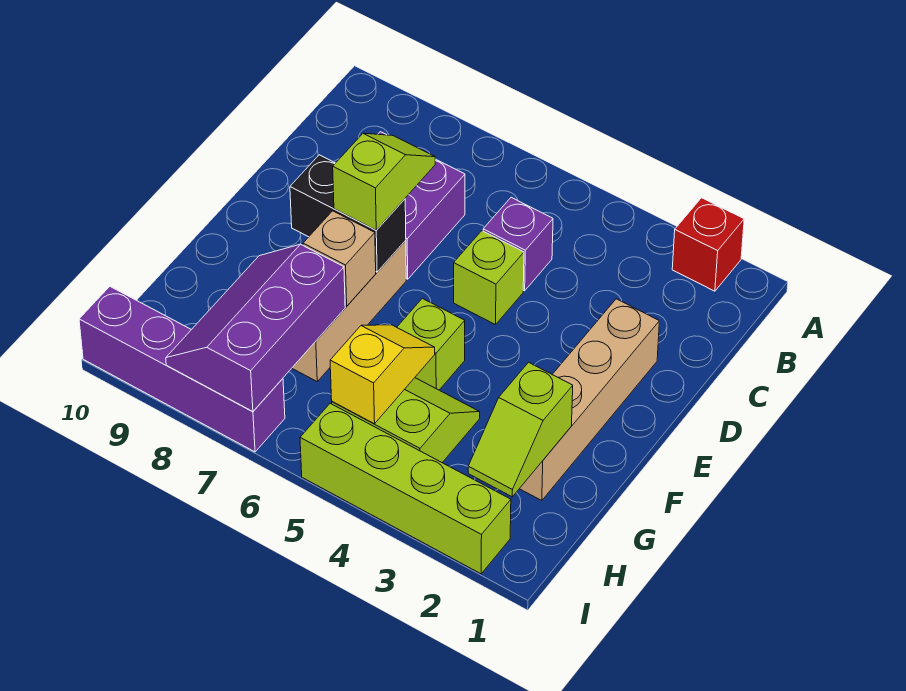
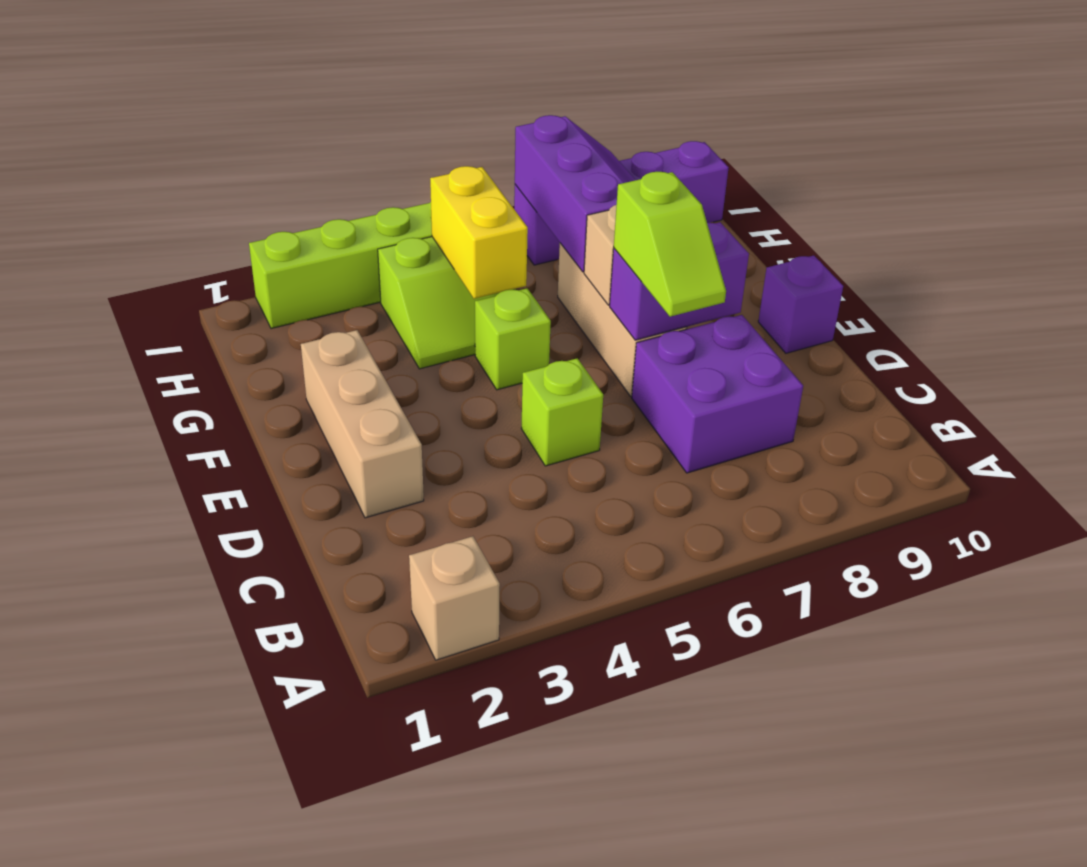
red brick A2 level 1 -> tan brick A2 level 1
purple brick C5 level 1 -> purple brick E10 level 1
tan brick D2:G2 level 1 -> tan brick D2:F2 level 1
black brick E7:E8 level 2 -> purple brick E7:E8 level 2
lime slope G2:H2 level 2 top G -> none
yellow slope G5:H5 level 2 top H -> yellow brick G5:H5 level 2

